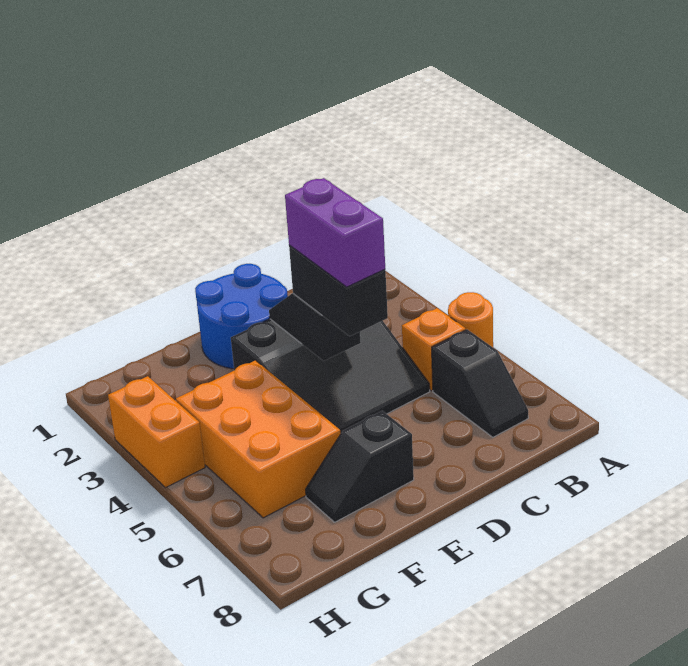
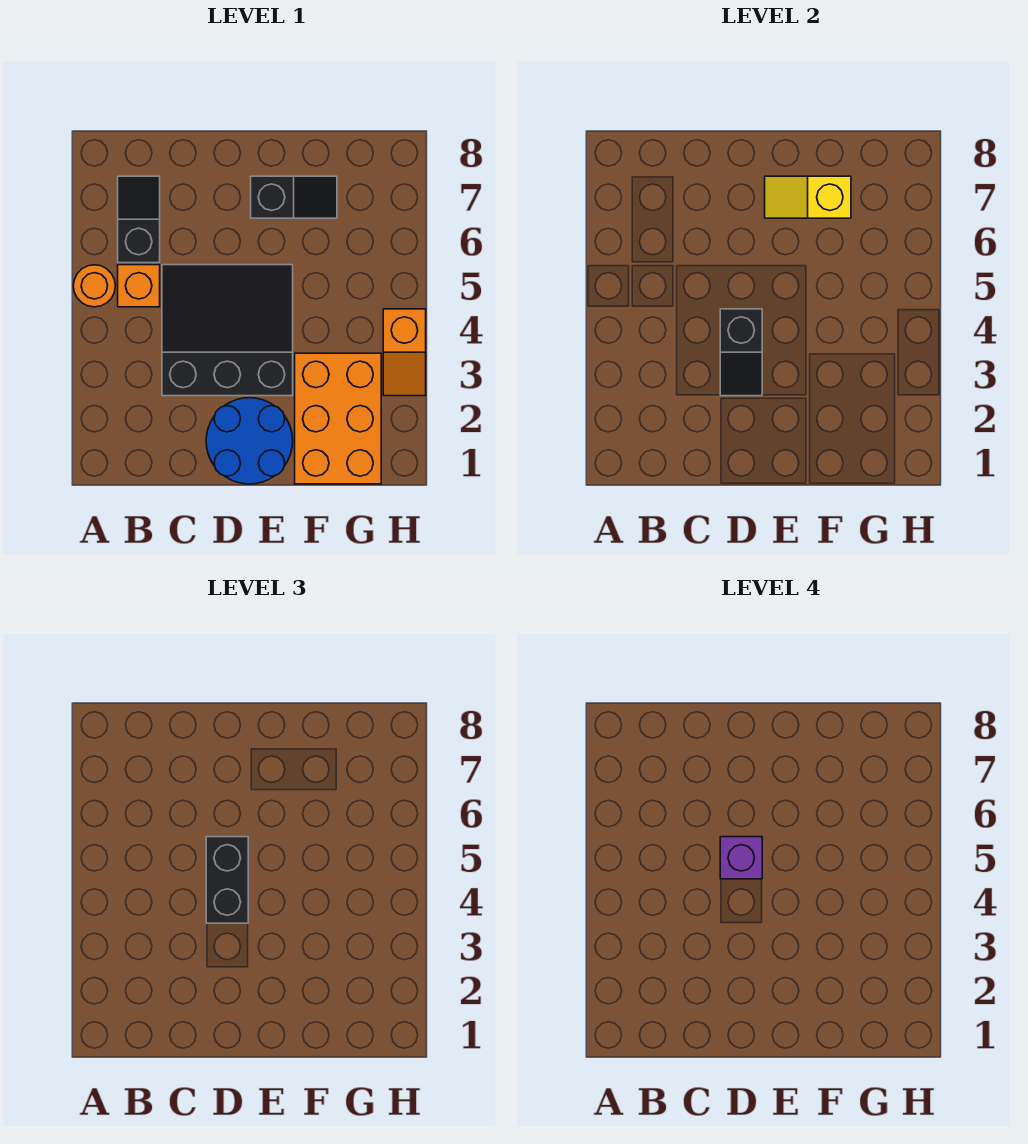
purple brick D4:D5 level 4 -> purple brick D5 level 4
none -> yellow slope E7:F7 level 2 top F
orange brick F4:G6 level 1 -> orange brick F1:G3 level 1
orange brick H3:H4 level 1 -> orange slope H3:H4 level 1 top 4

